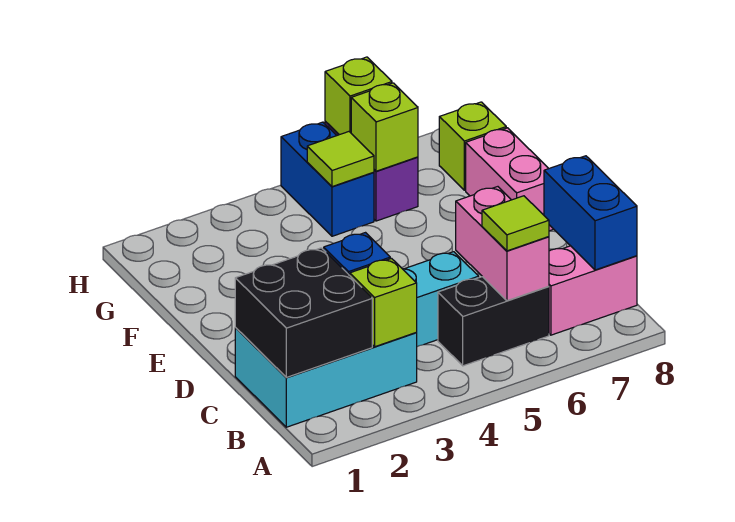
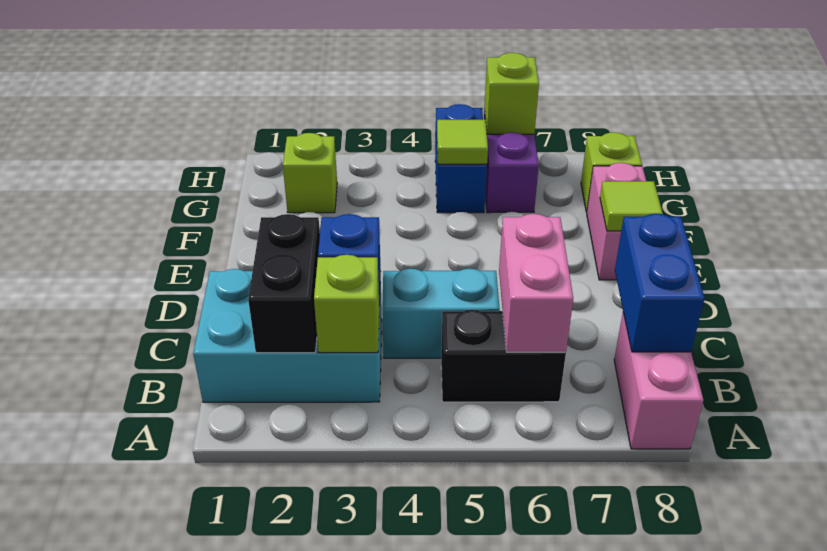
black brick B1:C2 level 2 -> black brick B2:C2 level 2
lime tile B6 level 3 -> lime tile E8 level 2
pink brick B7:B8 level 1 -> pink brick A8:B8 level 1
lime brick G6 level 2 -> lime brick G2 level 1

